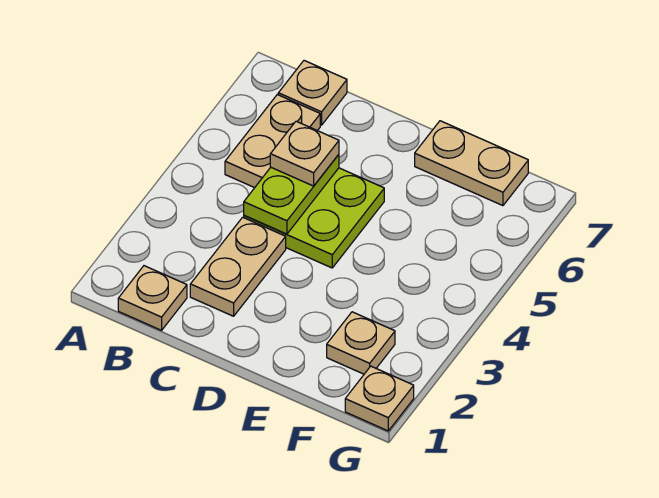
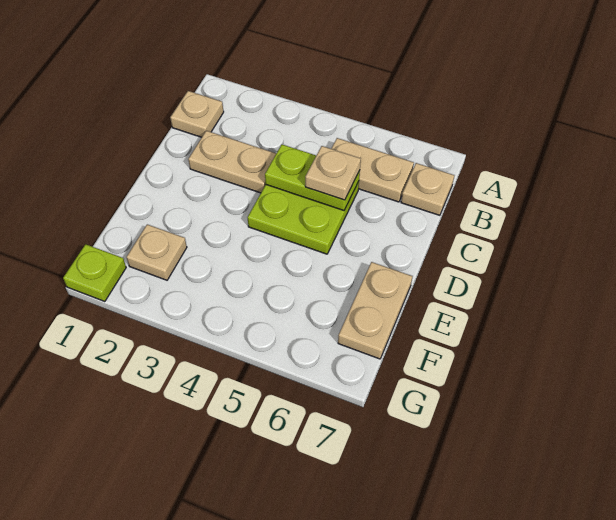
tan plate G1 level 1 -> lime plate G1 level 1

